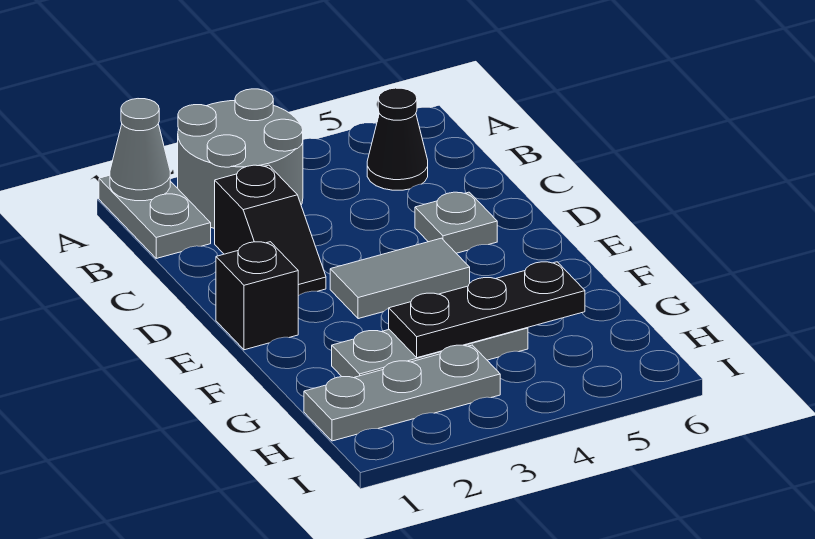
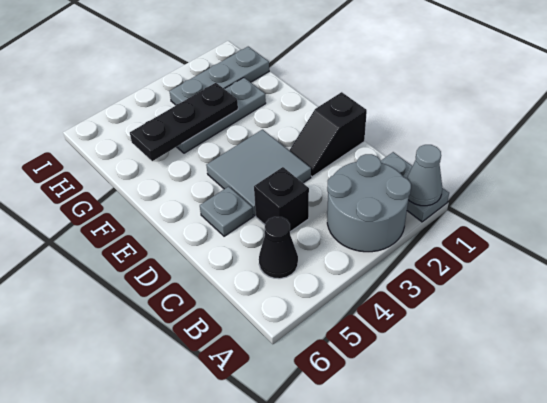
black slope C2:D2 level 1 top C -> black slope D1:D2 level 1 top 1
black brick E1 level 1 -> black brick C4 level 1
grey tile E3:E4 level 1 -> grey tile D3:E4 level 1

